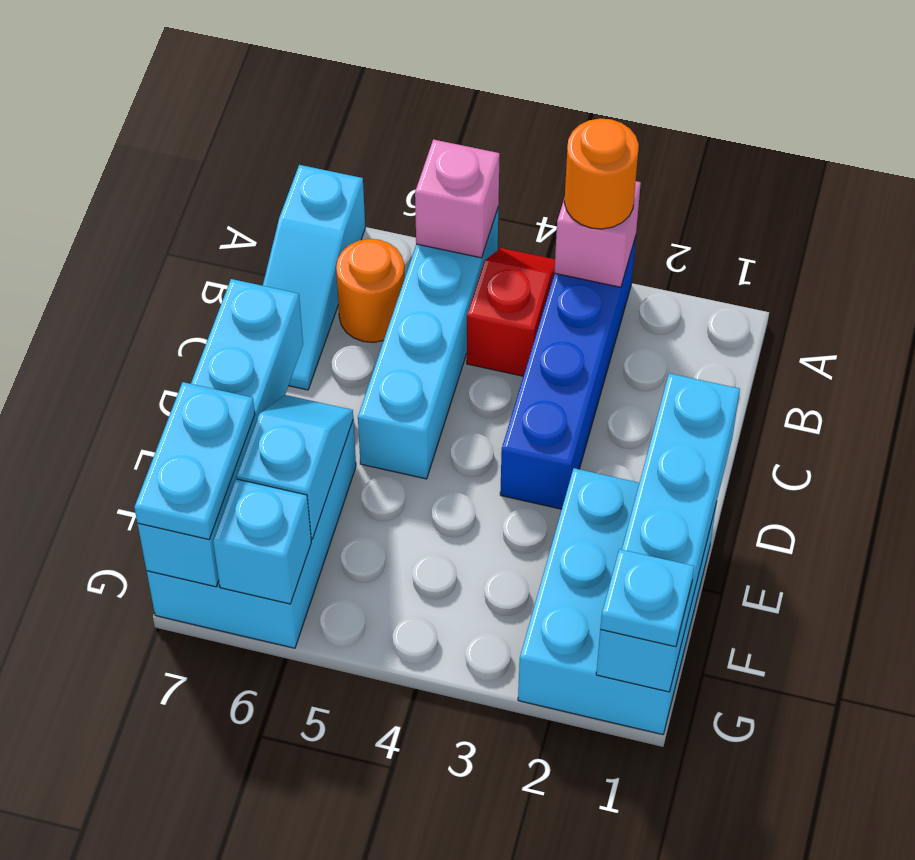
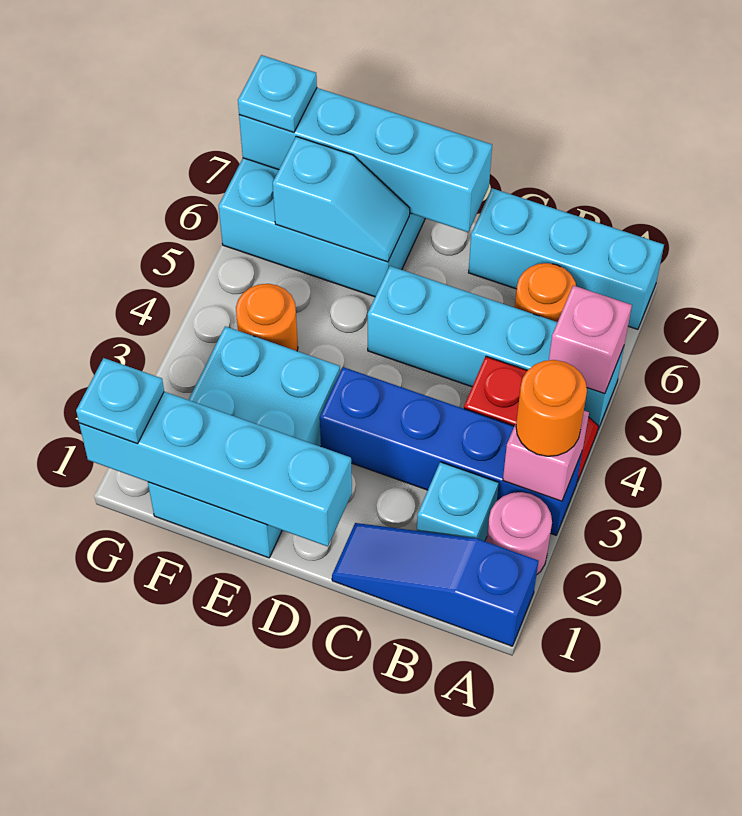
none -> blue slope A1:C1 level 1 top A
none -> pink round brick A2 level 1
cyan slope A7:C7 level 1 top A -> cyan brick A7:C7 level 1
cyan brick E1:G2 level 1 -> cyan brick E1:F3 level 1
none -> orange round brick F4 level 1
cyan plate F7:G7 level 3 -> cyan plate G7 level 3
cyan brick G6 level 2 -> cyan brick B2 level 1

